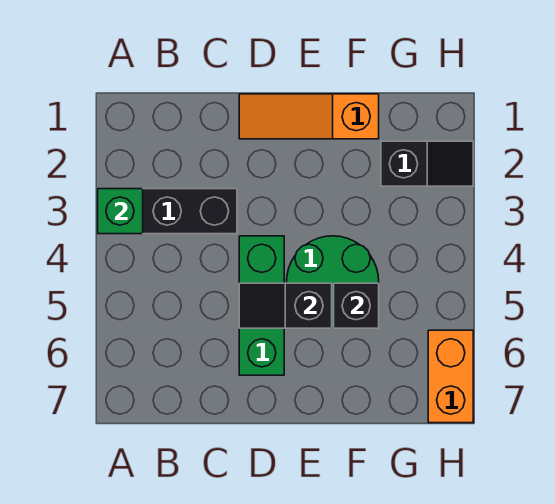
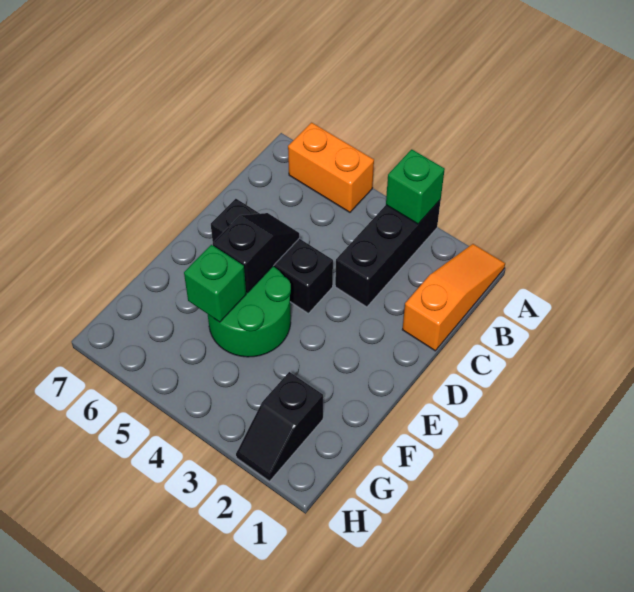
orange slope D1:F1 level 1 top F -> orange slope A1:C1 level 1 top C
green brick D4:D6 level 1 -> black brick D4:D6 level 1
black brick F5 level 2 -> green brick F5 level 2
orange brick H6:H7 level 1 -> orange brick A5:A6 level 1

